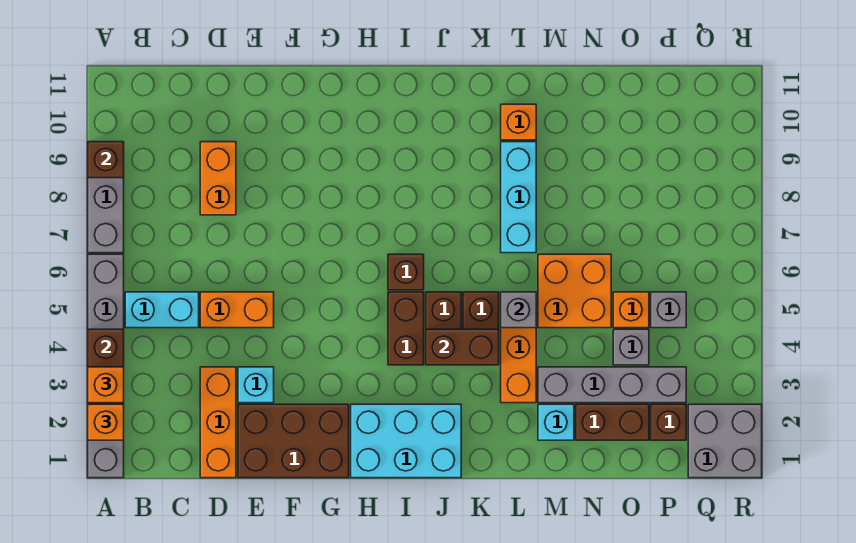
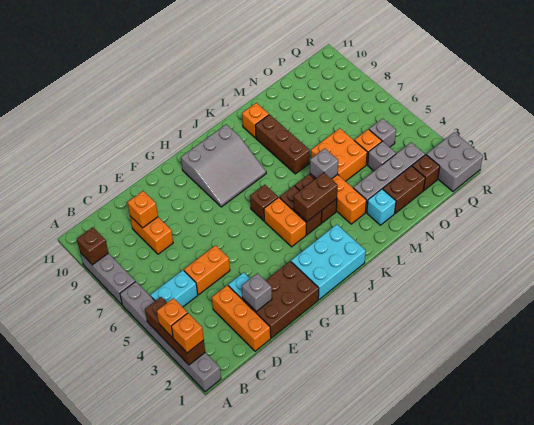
none -> orange brick D9 level 2
none -> grey brick E2 level 2
none -> grey slope H8:J10 level 1 top 10
brown brick I4:I5 level 1 -> orange brick I4:I5 level 1
cyan brick L7:L9 level 1 -> brown brick L7:L9 level 1

